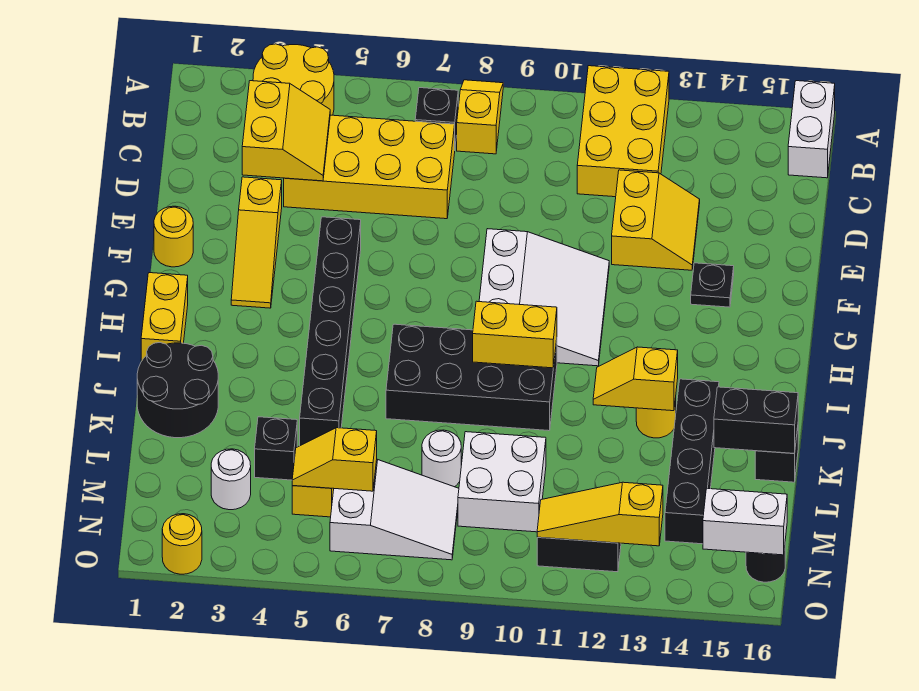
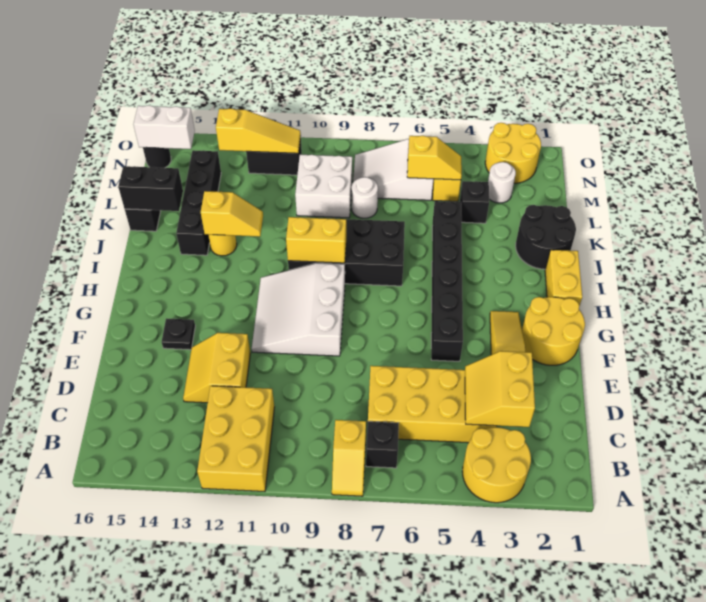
white brick A16:B16 level 1 -> none
yellow round brick F1 level 1 -> yellow round brick F1:G2 level 1
yellow round brick O2 level 1 -> yellow round brick N2:O3 level 1

